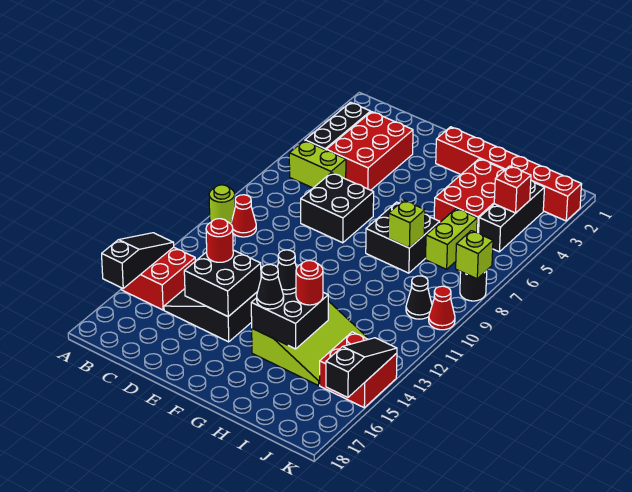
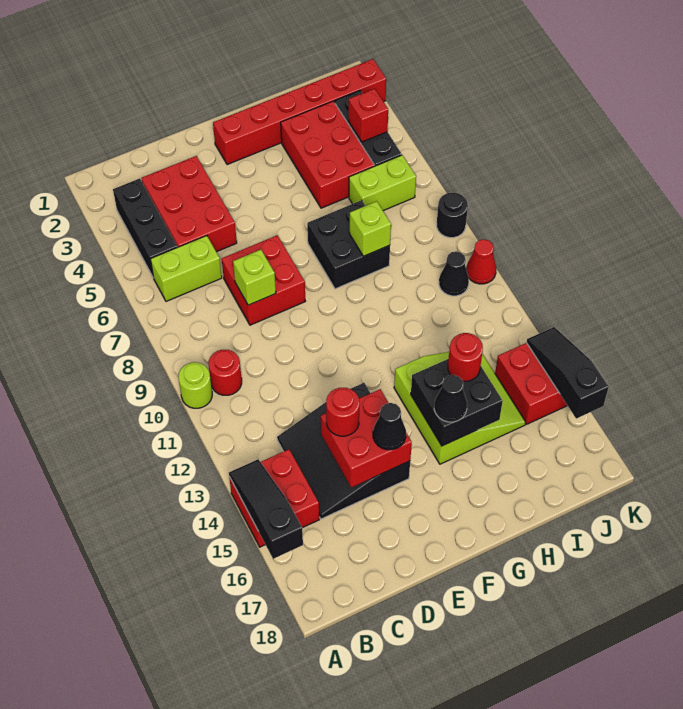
red cone B10 level 1 -> red round brick B10 level 1
black brick D7:E8 level 1 -> red brick D7:E8 level 1
black brick D14:E15 level 2 -> red brick D14:E15 level 2
black cone G14 level 3 -> black cone E15 level 3
lime brick I6:I7 level 1 -> lime brick I6:J6 level 1
lime brick K8 level 2 -> lime brick D8 level 2

